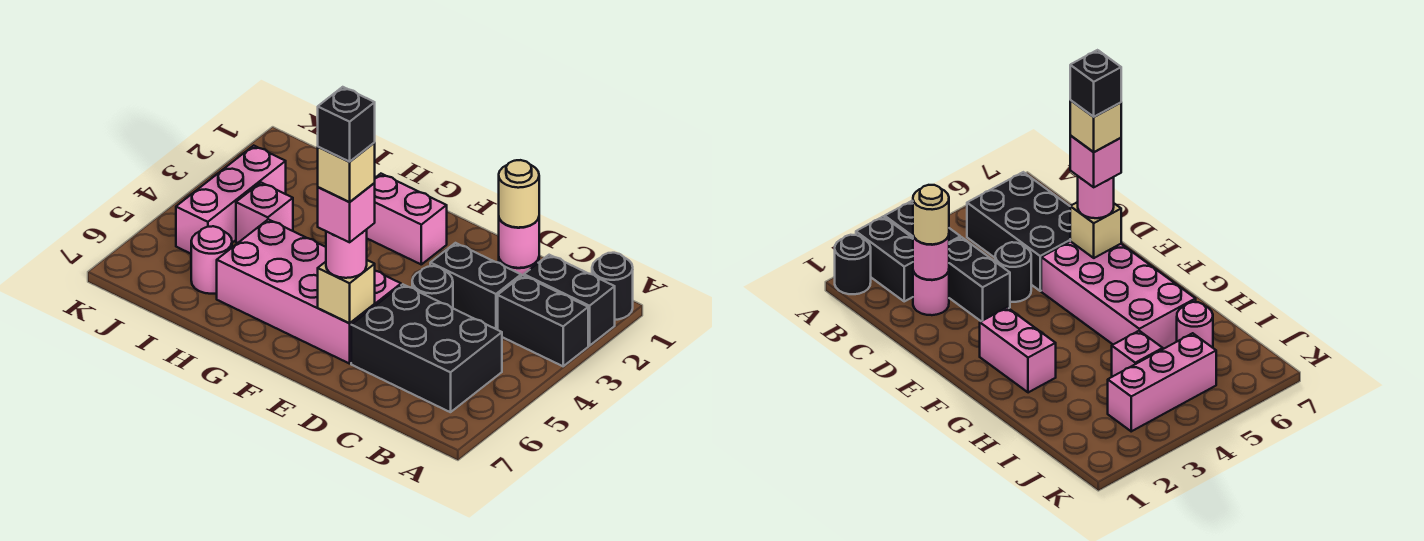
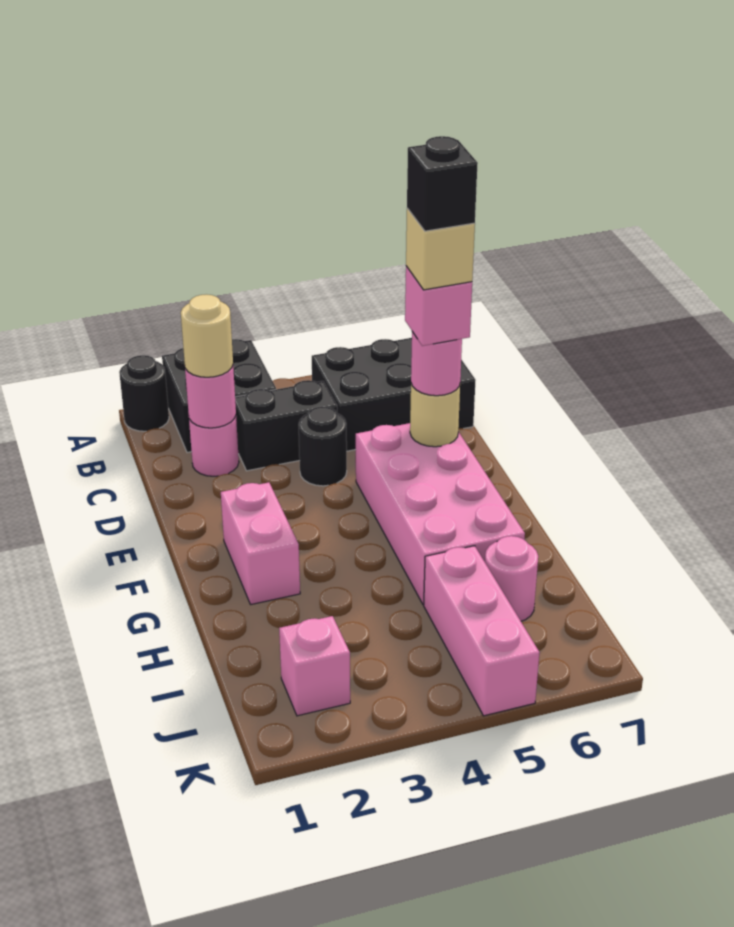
black brick B5:D6 level 1 -> black brick B5:C7 level 1
black brick C3:D3 level 1 -> black brick C3:C4 level 1
tan brick E6 level 2 -> tan round brick E6 level 2
pink brick I4 level 1 -> pink brick J2 level 1
pink brick J3:J5 level 1 -> pink brick I5:K5 level 1

